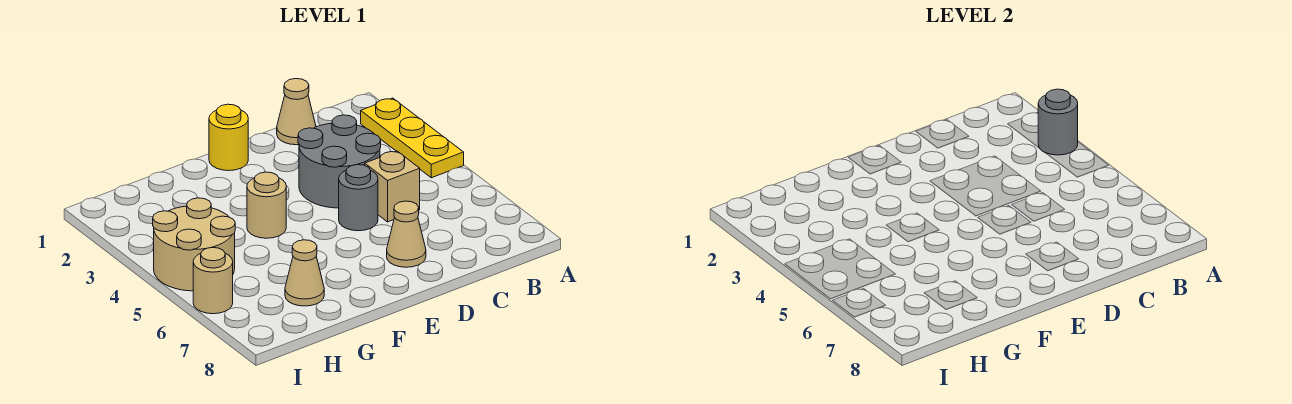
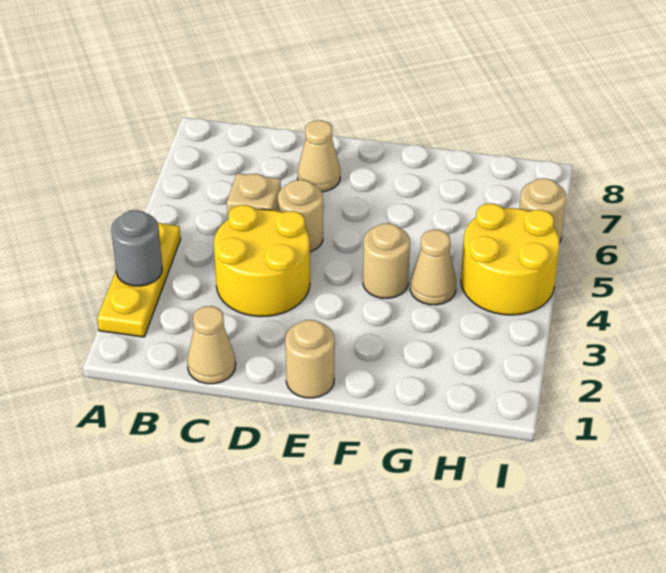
grey round brick C3:D4 level 1 -> yellow round brick C3:D4 level 1
grey round brick D5 level 1 -> tan round brick D5 level 1
yellow round brick E1 level 1 -> tan round brick E1 level 1
tan cone G7 level 1 -> tan cone G4 level 1
tan round brick H4:I5 level 1 -> yellow round brick H4:I5 level 1

